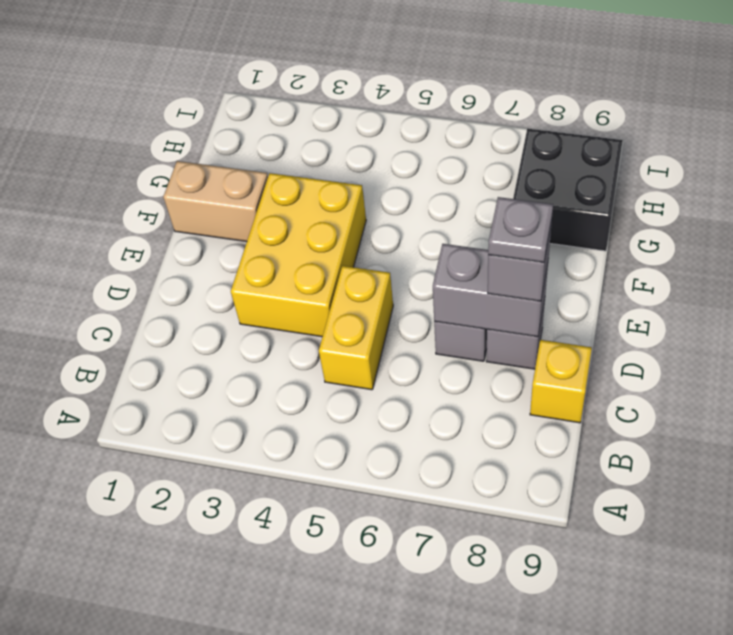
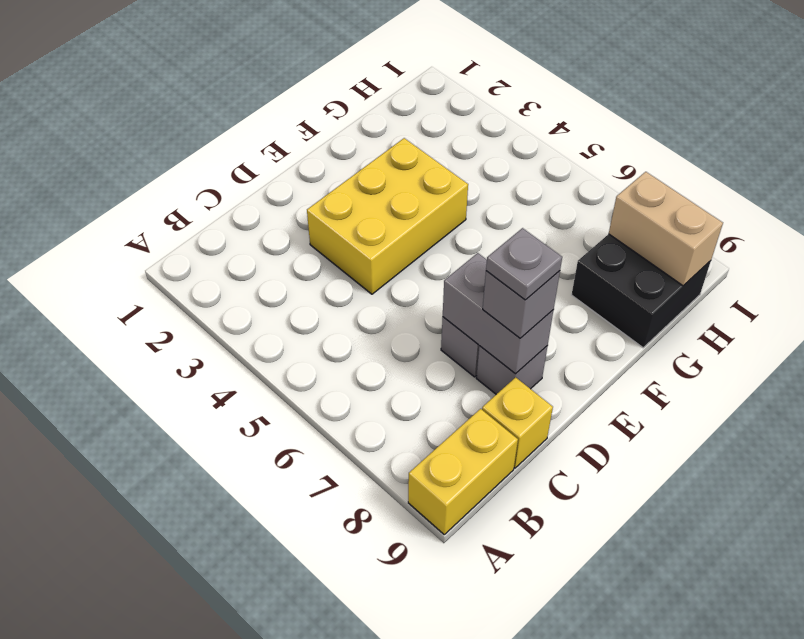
yellow brick C5:D5 level 1 -> yellow brick A9:B9 level 1
tan brick F1:F2 level 1 -> tan brick H8:H9 level 2

